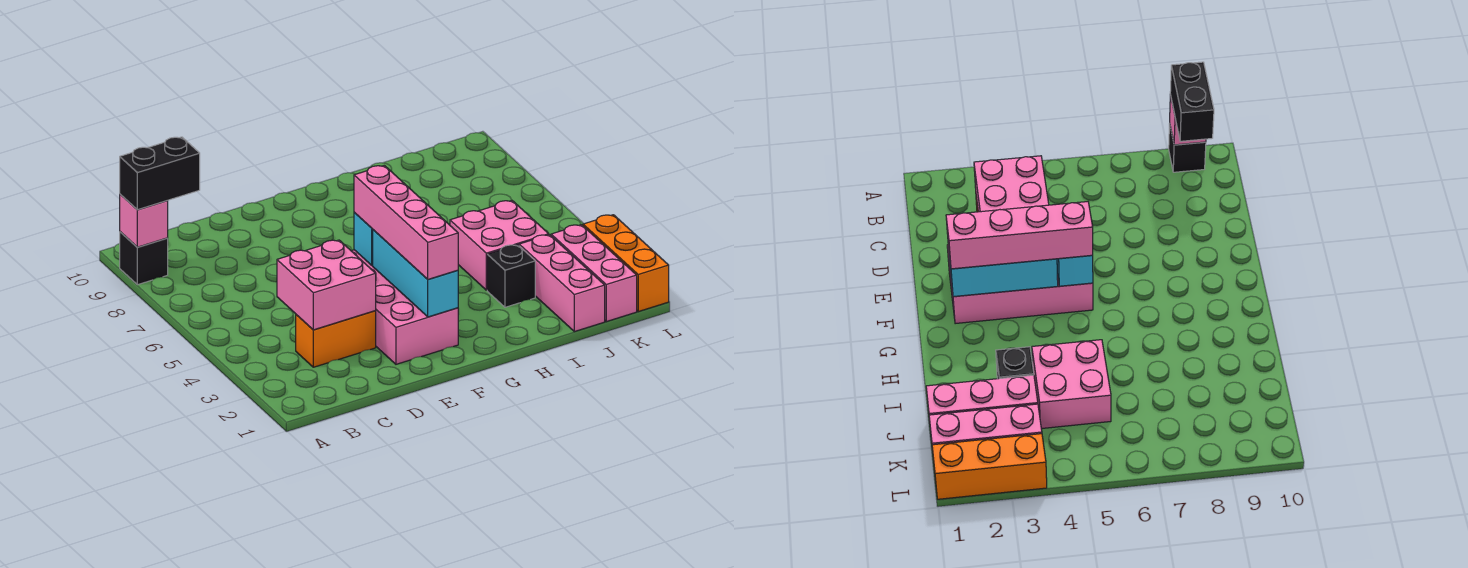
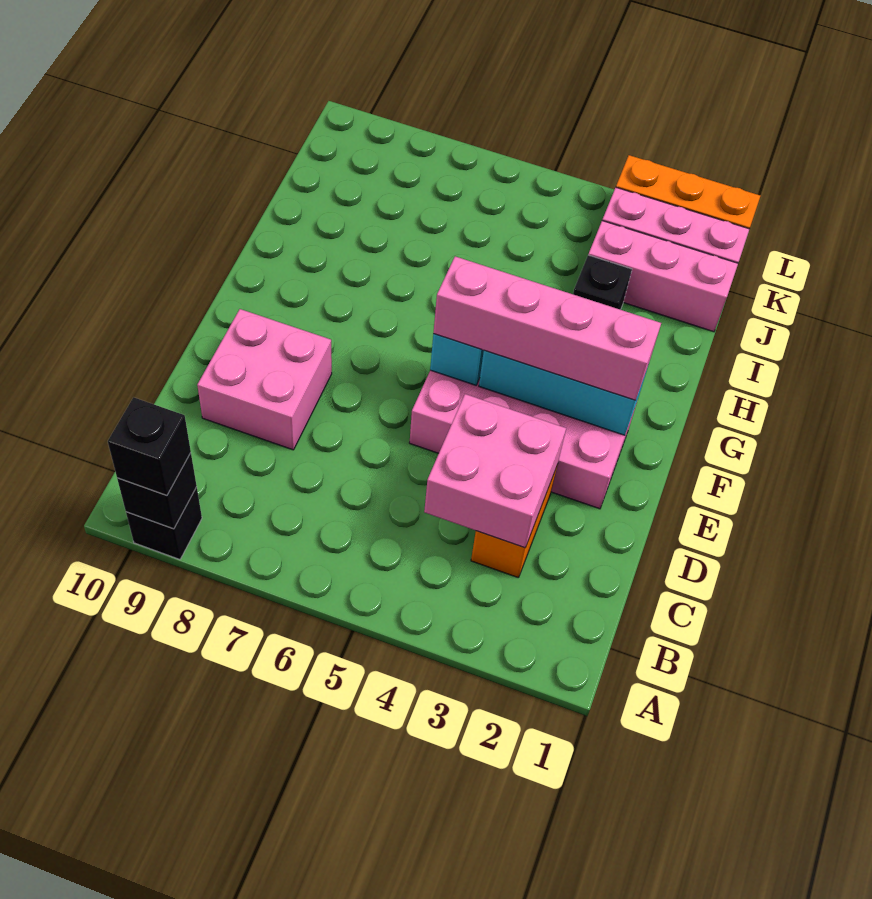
pink brick A9 level 2 -> black brick A9 level 2
black brick A9:B9 level 3 -> black brick A9 level 3
pink brick I4:J5 level 1 -> pink brick D8:E9 level 1

